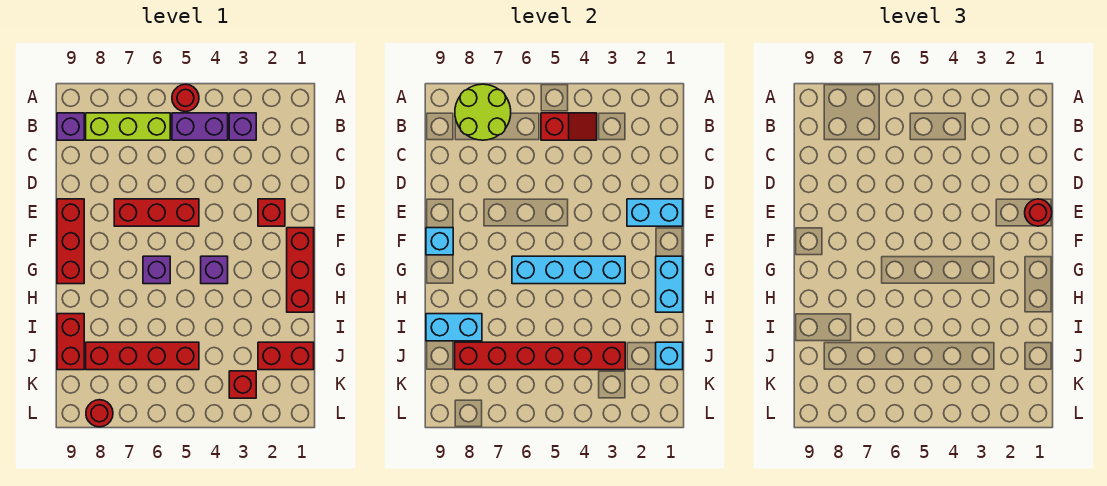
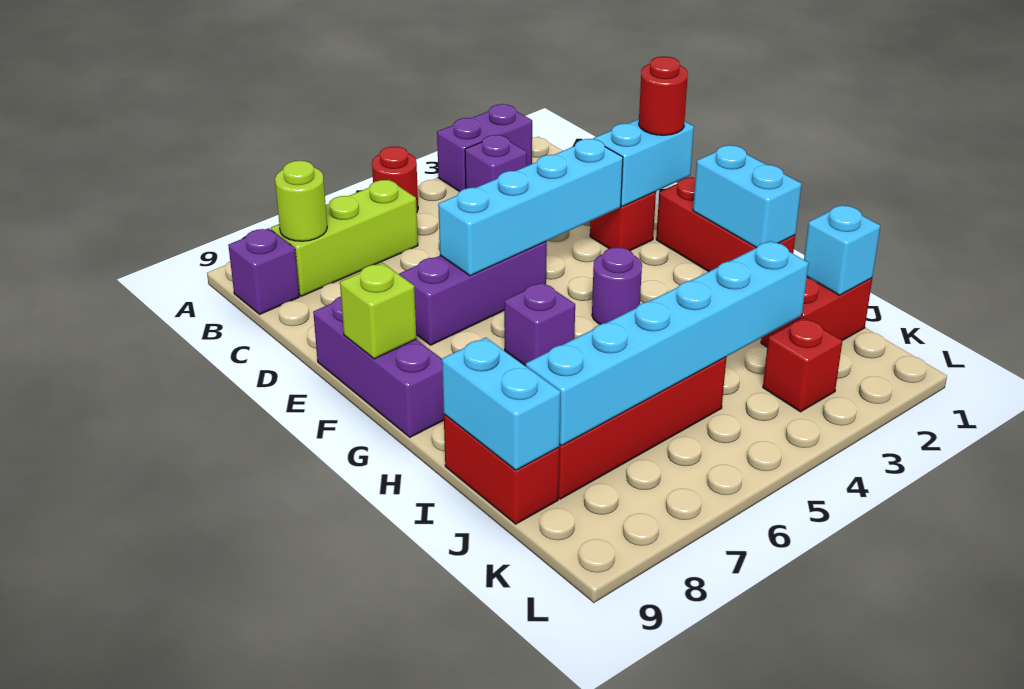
lime round brick A7:B8 level 2 -> lime round brick B8 level 2
purple brick B4:B5 level 1 -> purple brick A2:A3 level 1
red slope B4:B5 level 2 top 5 -> none
red brick E5:E7 level 1 -> purple brick E5:E7 level 1
red brick E9:G9 level 1 -> purple brick E9:G9 level 1
cyan brick F9 level 2 -> lime brick F9 level 2
cyan brick G3:G6 level 2 -> cyan brick E3:E6 level 2
purple brick G4 level 1 -> purple round brick G4 level 1
cyan brick I8:I9 level 2 -> cyan brick I9:J9 level 2
red brick J3:J8 level 2 -> cyan brick J3:J8 level 2
red round brick L8 level 1 -> none

